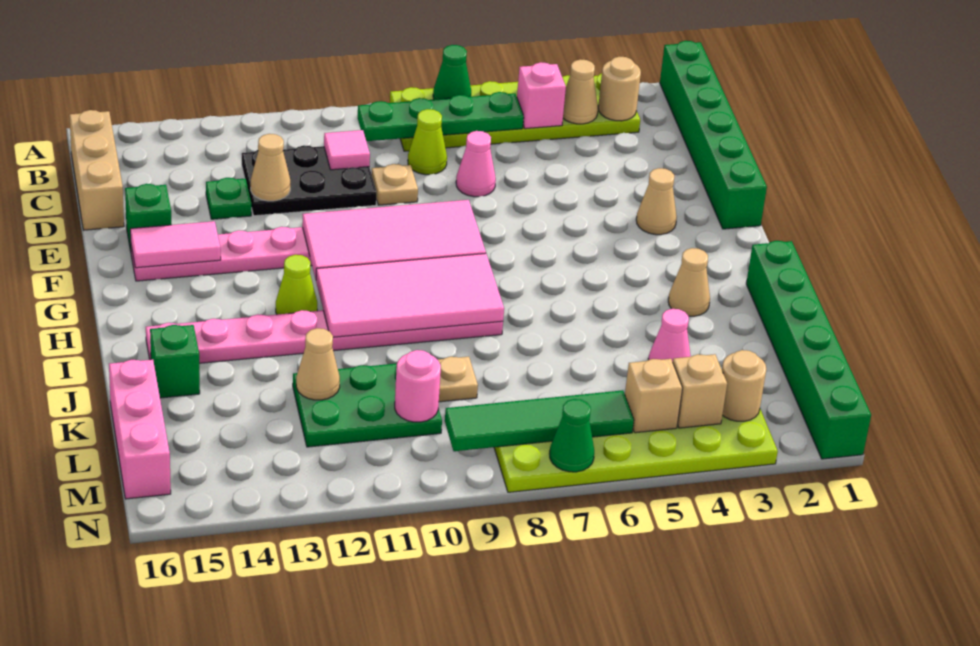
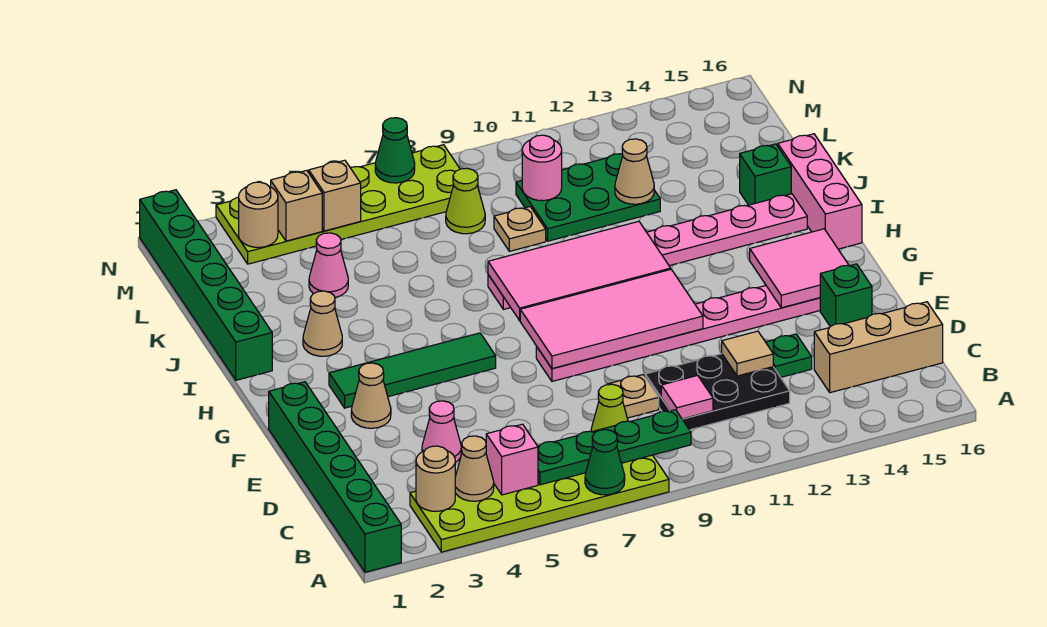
tan brick B16:D16 level 1 -> tan brick C14:C16 level 1
pink cone D7 level 1 -> pink cone D4 level 1
tan cone D12 level 2 -> tan tile D12 level 2
pink tile F14:F15 level 2 -> pink tile F14:G15 level 2
lime cone H12 level 1 -> lime cone L8 level 1
pink brick K16:M16 level 1 -> pink brick H16:J16 level 1
green tile M6:M9 level 2 -> green tile G3:G6 level 1

